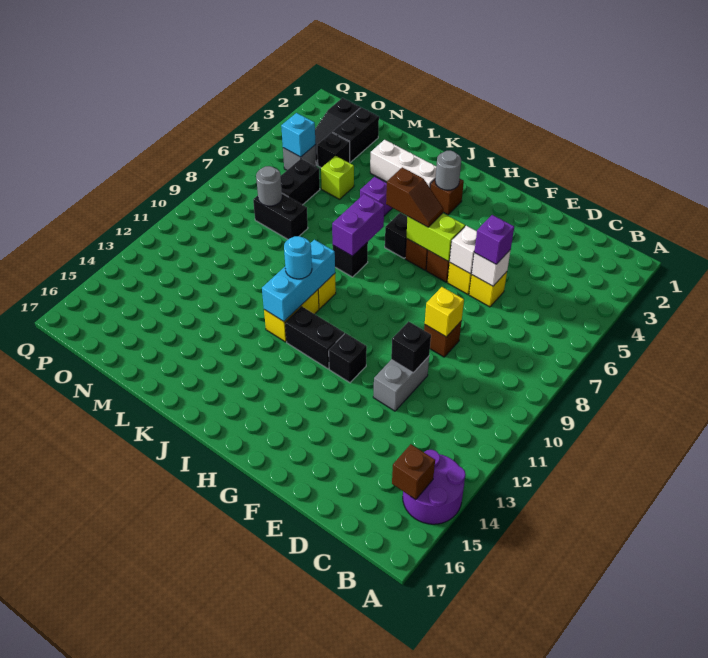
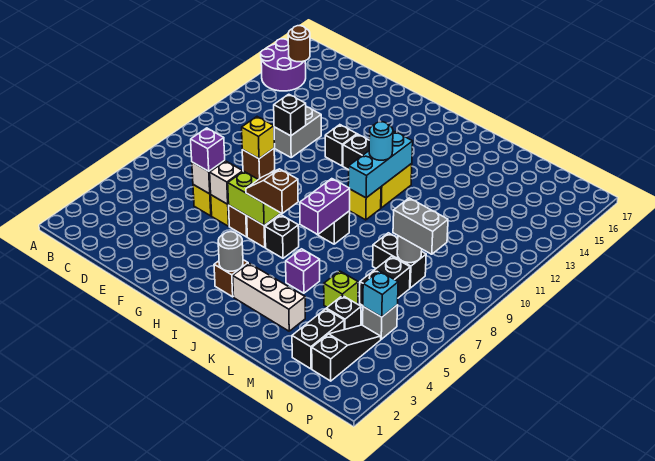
brown brick B15 level 2 -> brown round brick B15 level 2
none -> grey brick N8:O8 level 3

